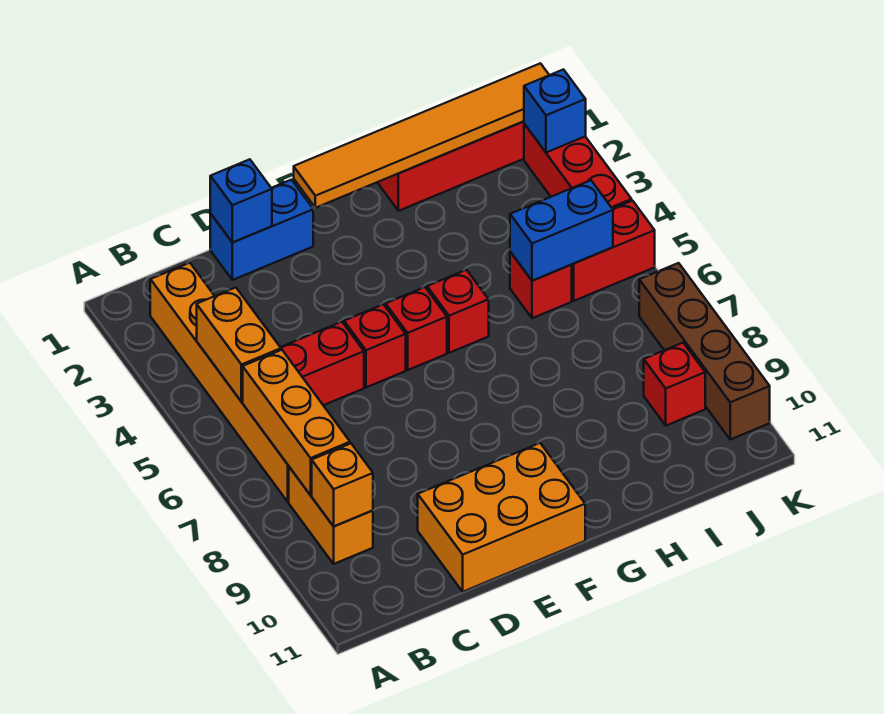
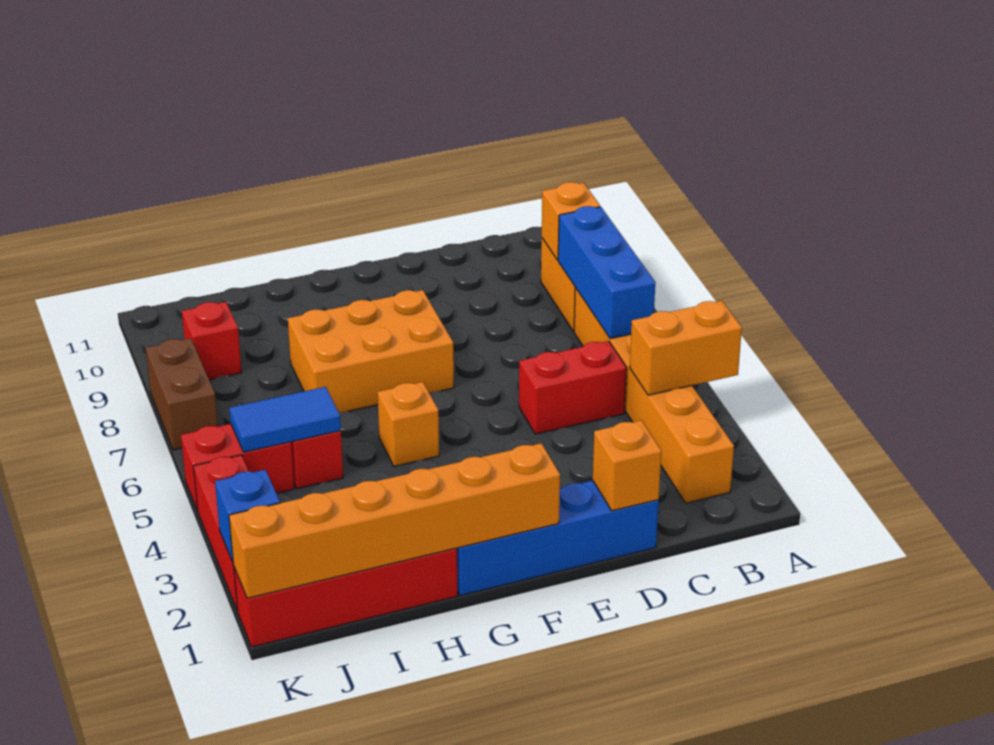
orange brick B4:B5 level 2 -> orange brick A4:B4 level 2
orange brick B6:B8 level 2 -> blue brick B6:B8 level 2
blue brick D1:E1 level 1 -> blue brick D1:G1 level 1
blue brick D1 level 2 -> orange brick D1 level 2
orange brick D10:F11 level 1 -> orange brick F7:H8 level 1
red brick E5 level 1 -> none
orange tile F1:K1 level 2 -> orange brick F1:K1 level 2
red brick F5 level 1 -> none
red brick G5 level 1 -> orange brick G5 level 1
blue brick I5:J5 level 2 -> blue tile I5:J5 level 2
brown brick K7:K10 level 1 -> brown brick K7:K8 level 1

